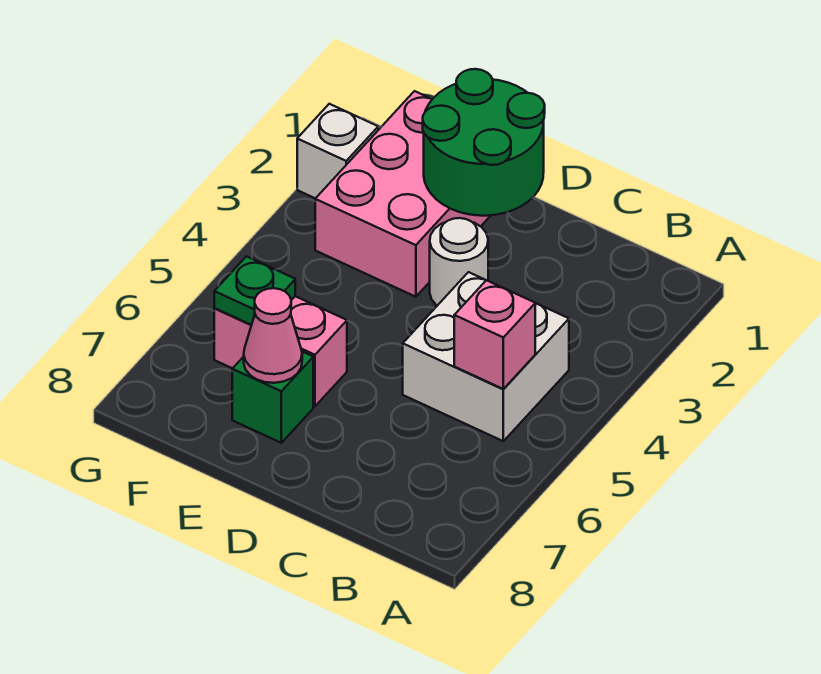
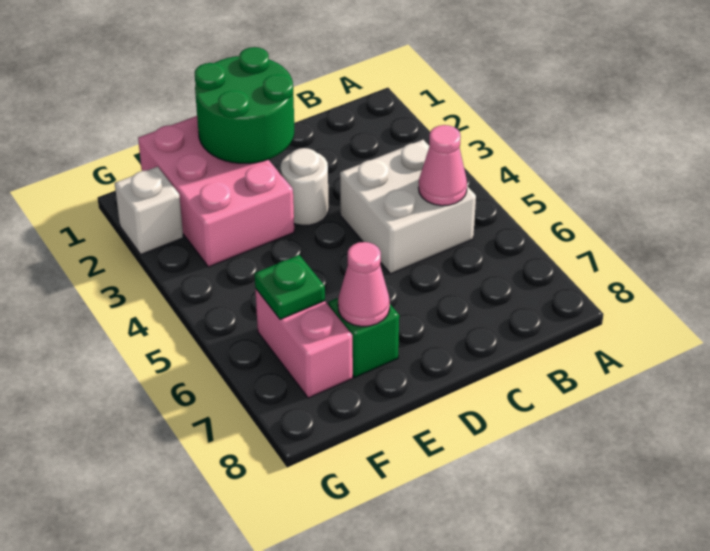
pink brick B5 level 2 -> pink cone B5 level 2
pink brick E6:F6 level 1 -> pink brick F6:F7 level 1

